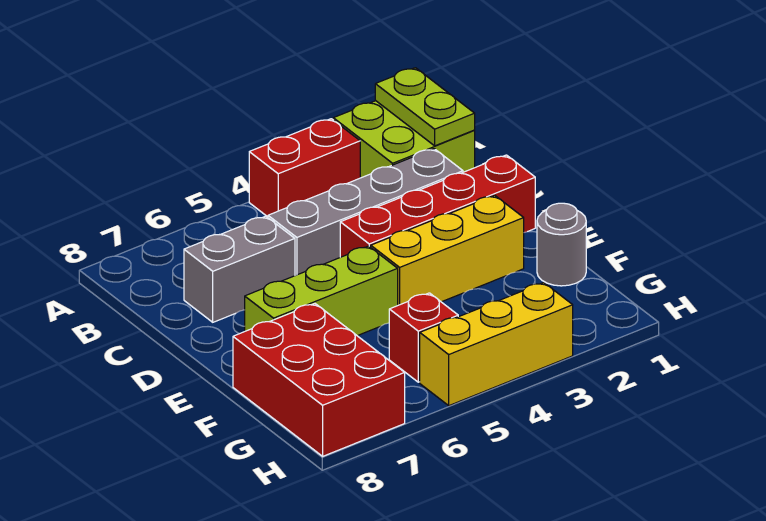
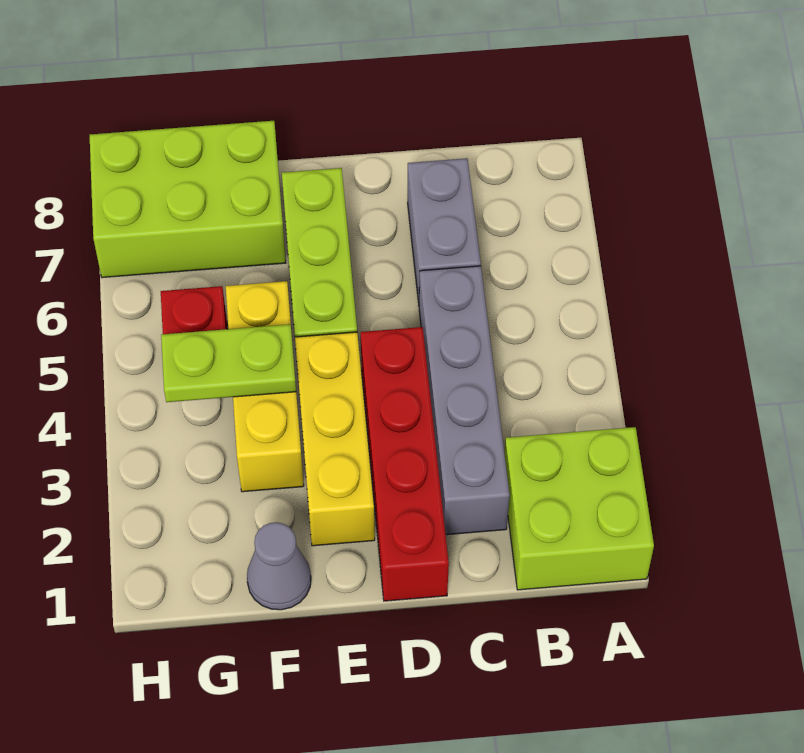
lime plate A1:B1 level 2 -> lime plate F4:G4 level 2
red brick A3:A4 level 1 -> none
grey round brick F1 level 1 -> grey cone F1 level 1
red brick F7:H8 level 1 -> lime brick F7:H8 level 1
yellow brick H3:H5 level 1 -> yellow brick F3:F5 level 1

